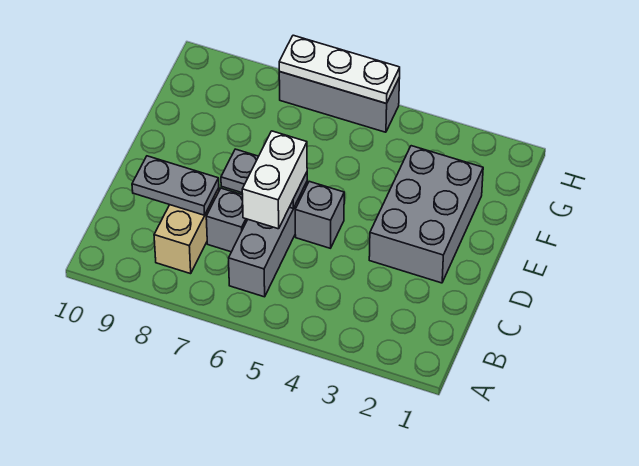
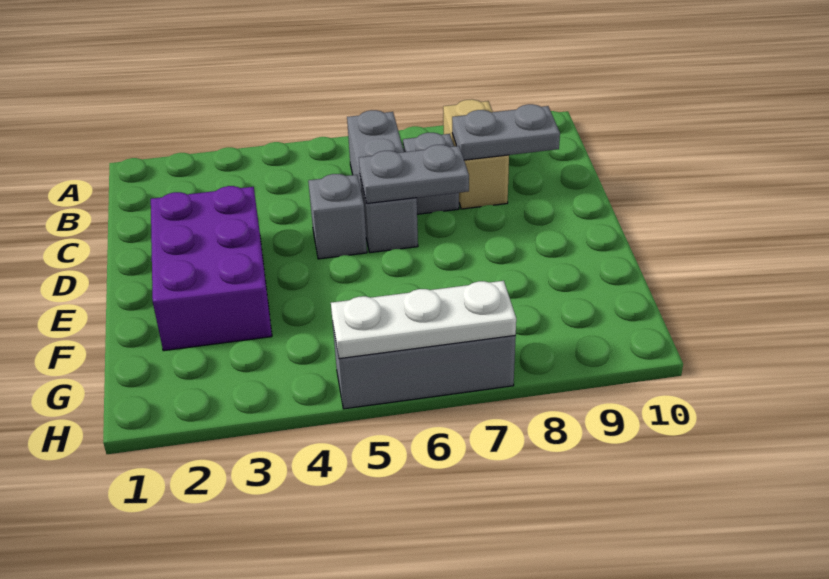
white brick C6:D6 level 3 -> none
grey brick D2:F3 level 1 -> purple brick D2:F3 level 1

